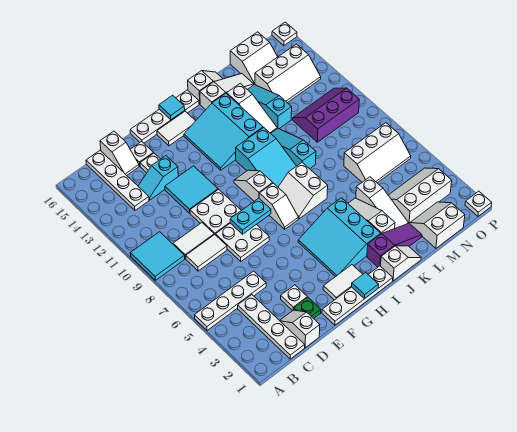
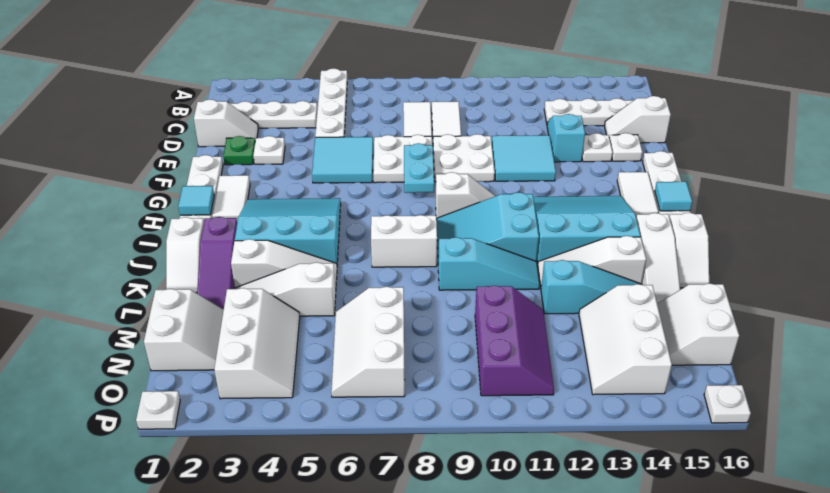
cyan tile A9:B10 level 1 -> cyan tile E5:F6 level 1
white slope H7:H8 level 1 top 8 -> none

